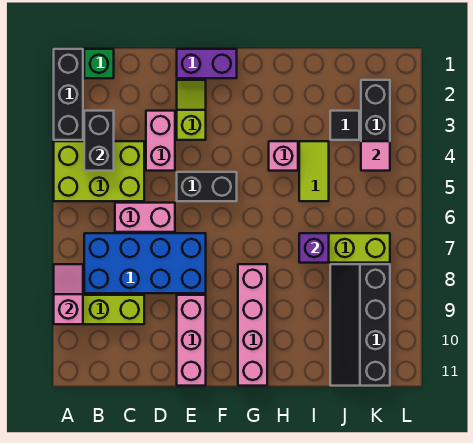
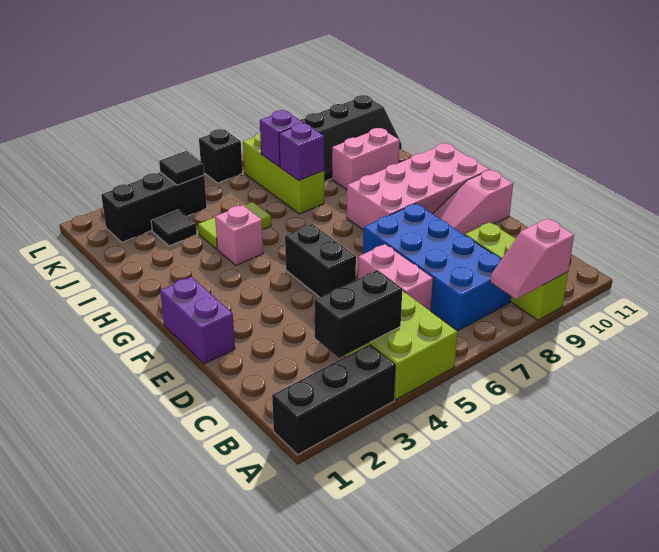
green brick B1 level 1 -> none
pink brick D3:D4 level 1 -> pink brick I9:I10 level 1
lime slope E2:E3 level 1 top 3 -> none
pink brick E9:E11 level 1 -> pink slope E9:E11 level 1 top 11
pink brick G8:G11 level 1 -> pink brick F8:G11 level 1
none -> purple brick J7 level 2
pink tile K4 level 2 -> black tile K4 level 2
none -> black brick L6 level 1

